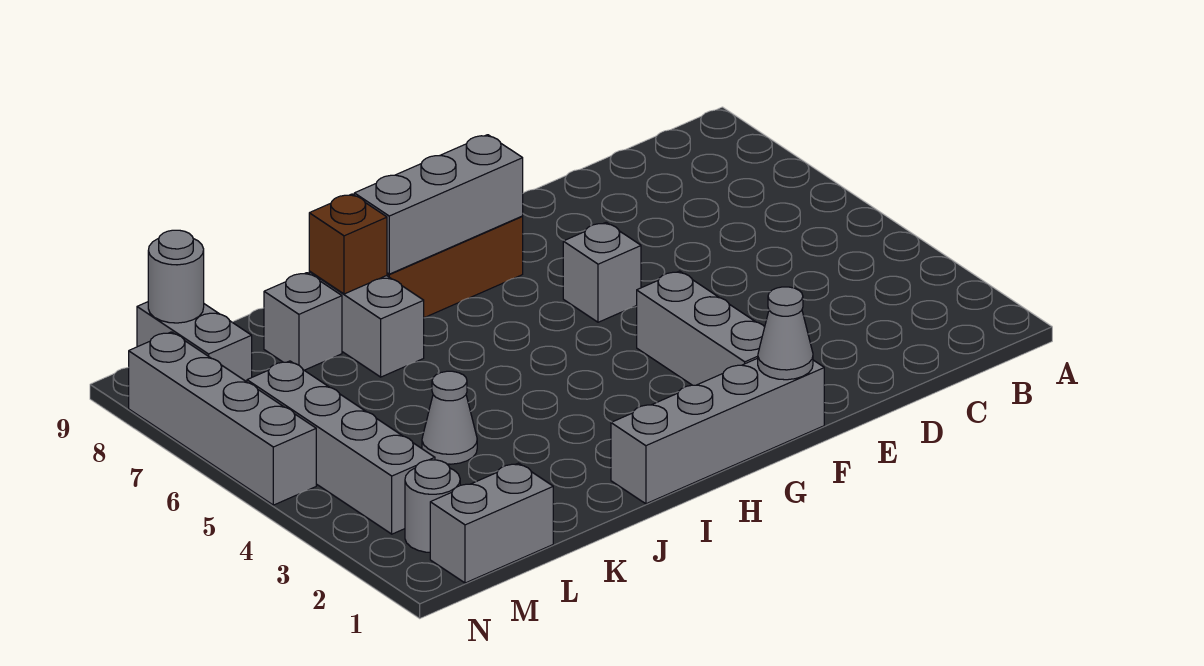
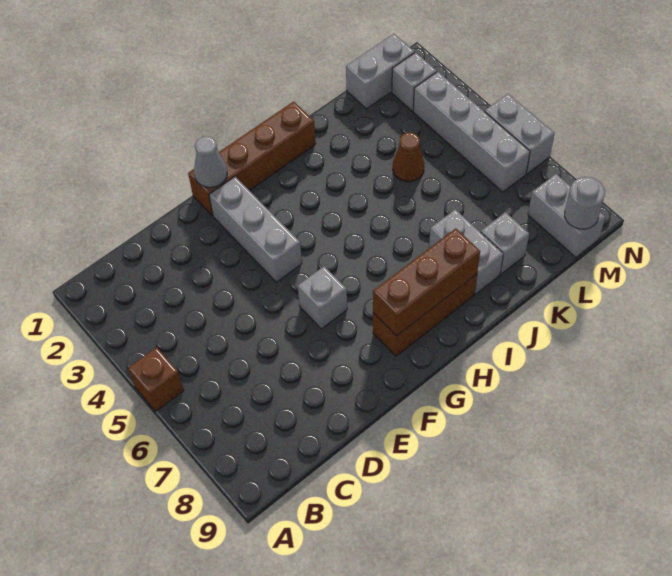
grey brick F1:I1 level 1 -> brown brick F1:I1 level 1
grey brick G8:I8 level 2 -> brown brick G8:I8 level 2
brown brick J8 level 2 -> brown brick A5 level 1
grey cone K4 level 1 -> brown cone K4 level 1
grey round brick M2 level 1 -> grey brick M2 level 1
grey brick N5:N8 level 1 -> grey brick N5:N6 level 1

